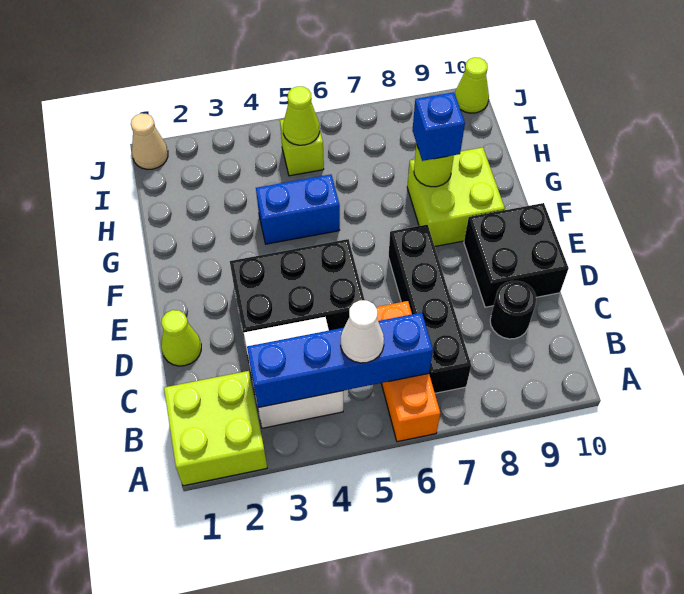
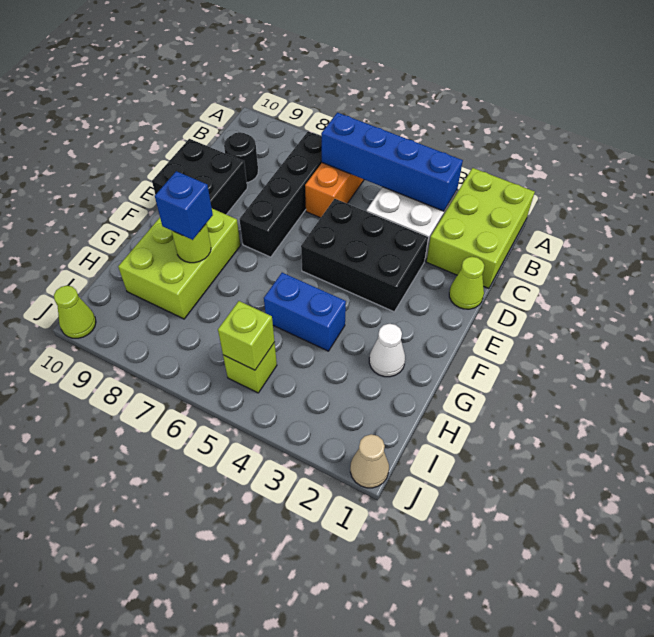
lime brick A1:B2 level 1 -> lime brick A1:C2 level 1
white cone B5 level 3 -> white cone G2 level 1
lime brick F8:G9 level 1 -> lime brick F8:H9 level 1
lime cone I5 level 2 -> lime brick I5 level 2

